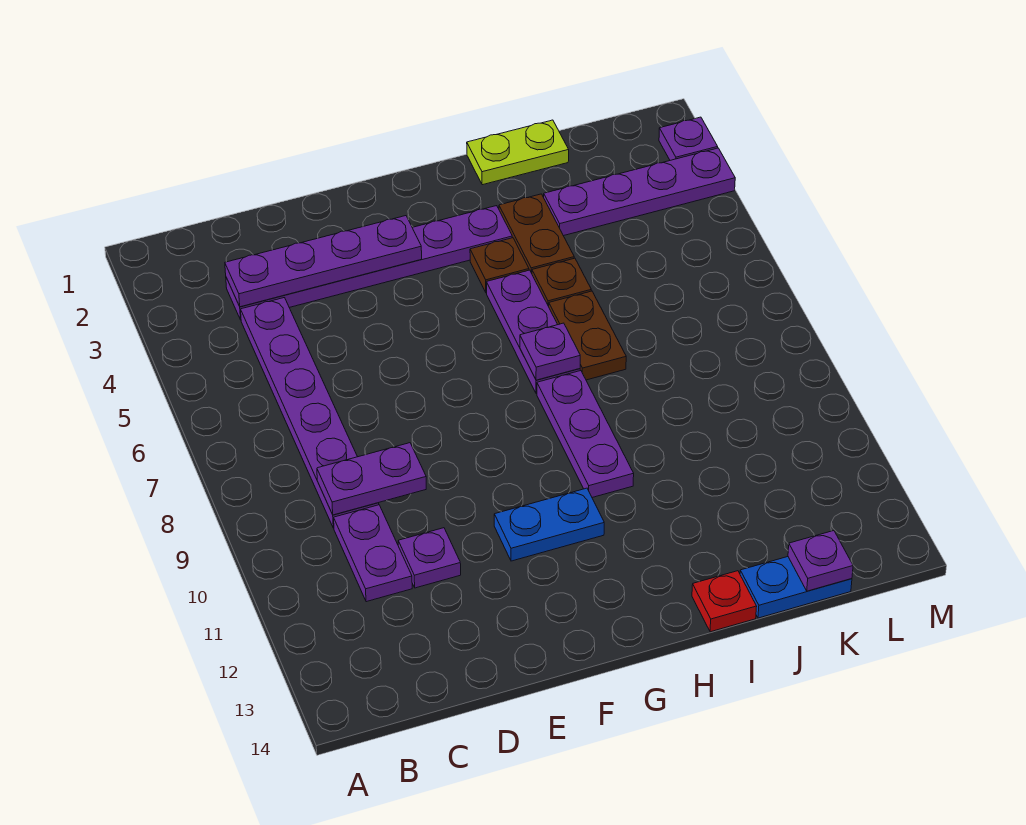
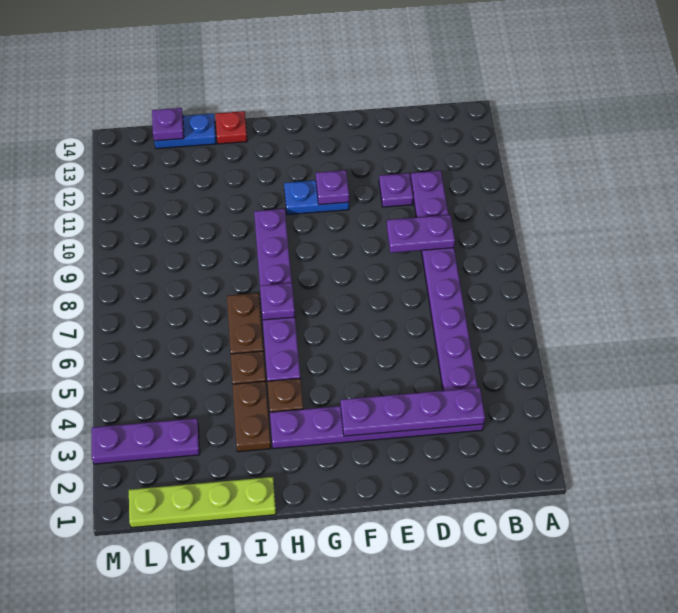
lime plate I1:J1 level 1 -> lime plate I1:L1 level 1
purple plate J3:M3 level 1 -> purple plate K3:M3 level 1
purple plate M2 level 1 -> purple plate F11 level 2

